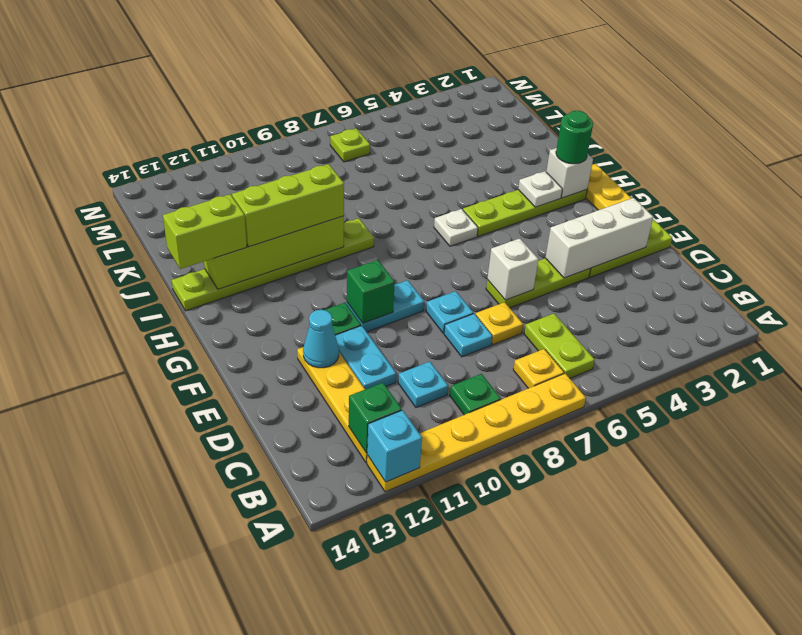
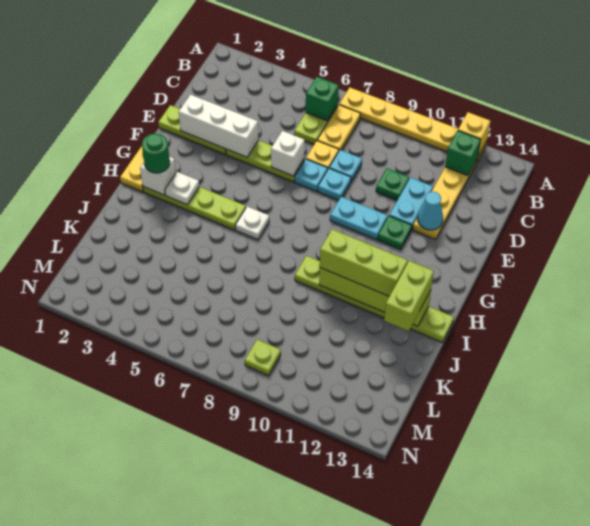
cyan brick A12 level 2 -> yellow brick A12 level 2
yellow plate B7 level 1 -> yellow plate B7:C7 level 1
green plate B9 level 1 -> green plate D10 level 1
cyan plate C10 level 1 -> cyan plate E7 level 1
green brick F10 level 2 -> green brick B6 level 2
lime brick I13:I14 level 3 -> lime brick I13:J13 level 3
lime plate M7 level 1 -> lime plate M9 level 1

